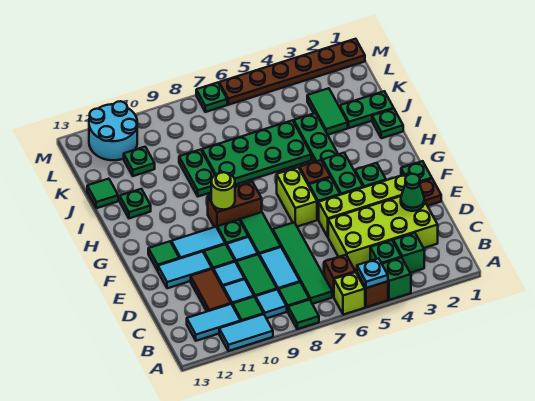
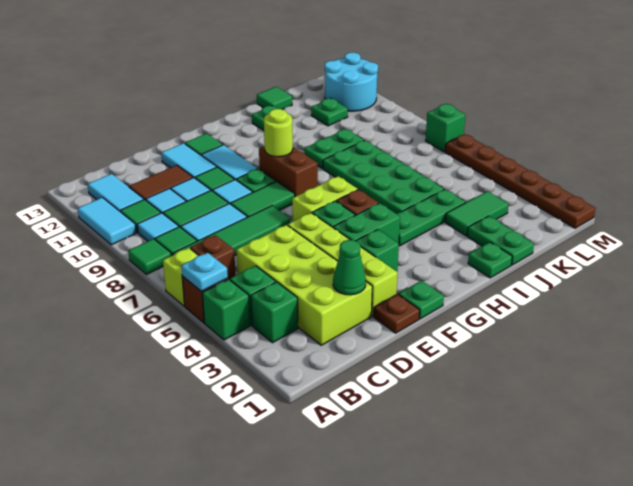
green plate M7 level 1 -> green brick M7 level 1

